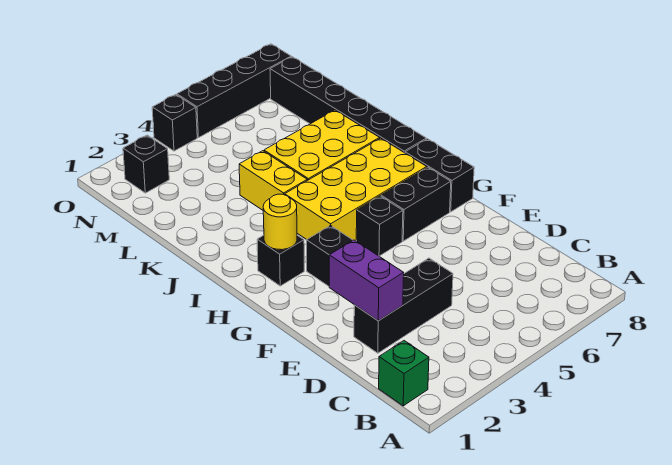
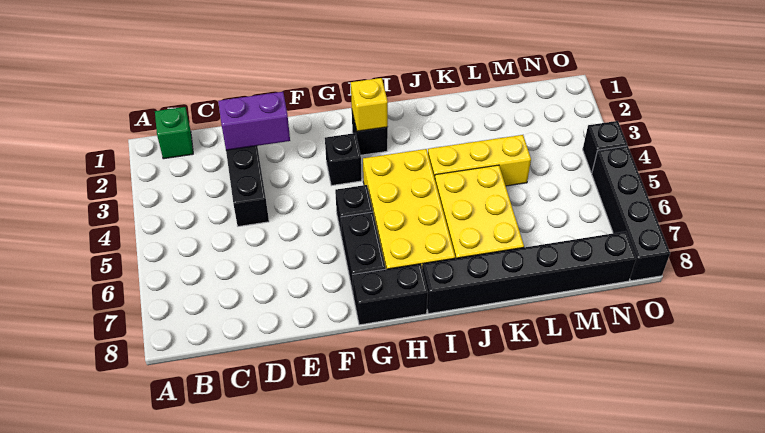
yellow round brick H2 level 2 -> yellow brick H2 level 2
yellow brick J4:K4 level 1 -> yellow brick J4:L4 level 1
black brick N2 level 1 -> none

